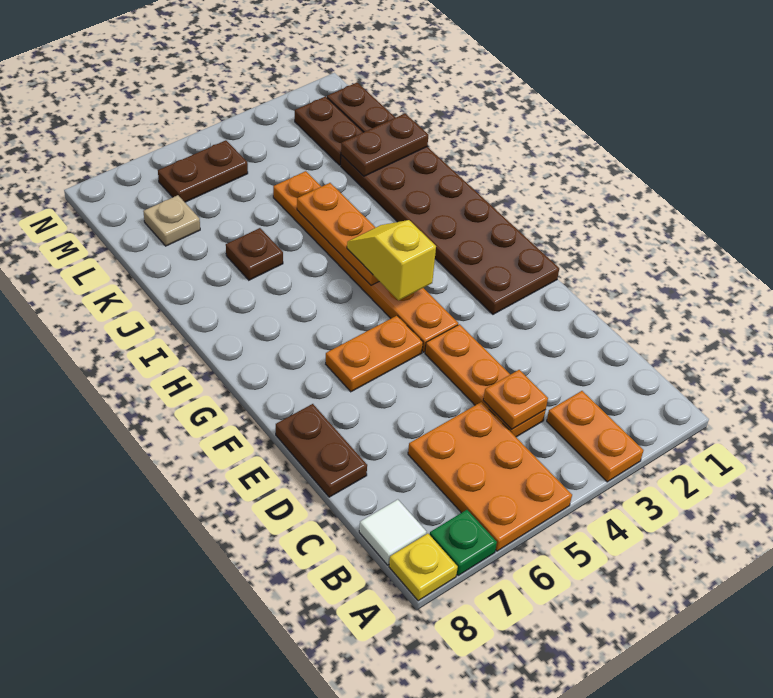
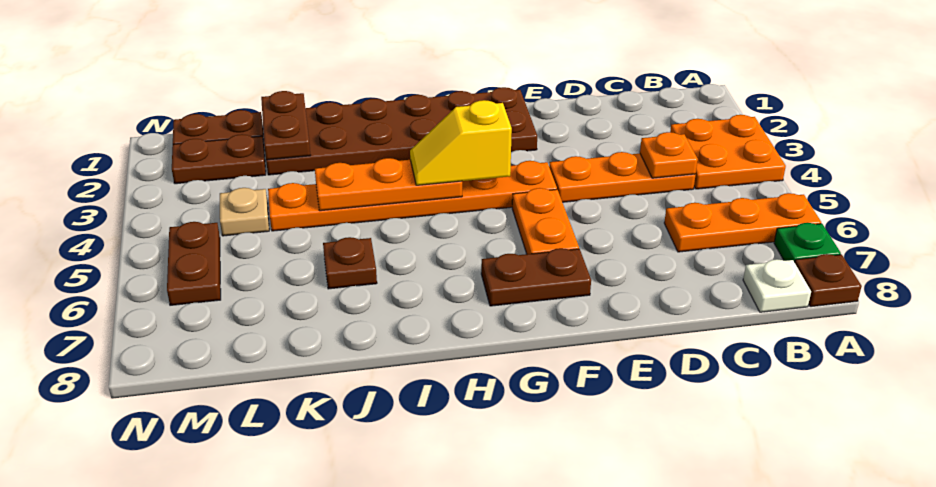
orange plate A3:B3 level 1 -> orange plate A3:B4 level 1
orange plate A5:C6 level 1 -> orange plate A6:C6 level 1
yellow plate A8 level 1 -> brown plate A8 level 1
white tile B8 level 1 -> white plate B8 level 1
brown plate D8:E8 level 1 -> brown plate F7:G7 level 1
tan plate L7 level 1 -> tan plate L4 level 1

